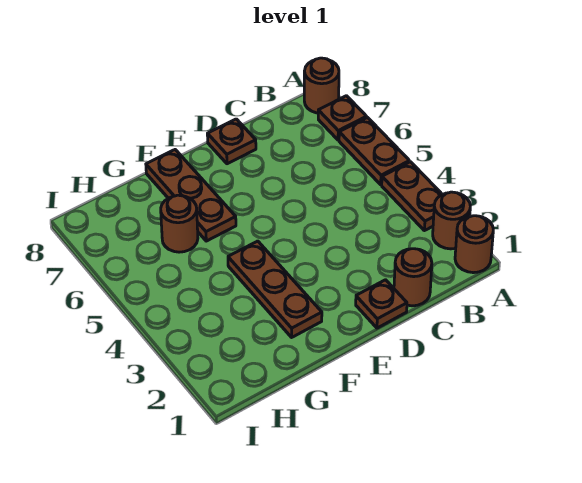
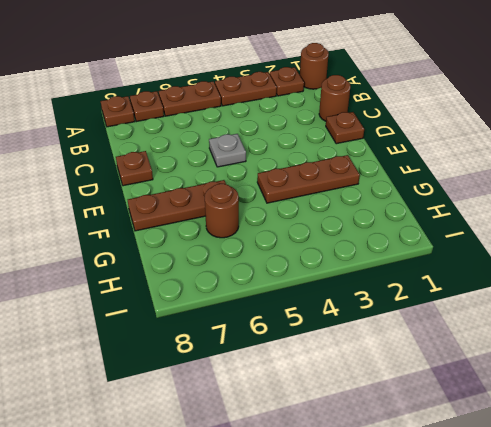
brown round brick A2 level 1 -> brown plate A2 level 1
brown round brick A8 level 1 -> brown plate A8 level 1
none -> grey plate D5 level 1

